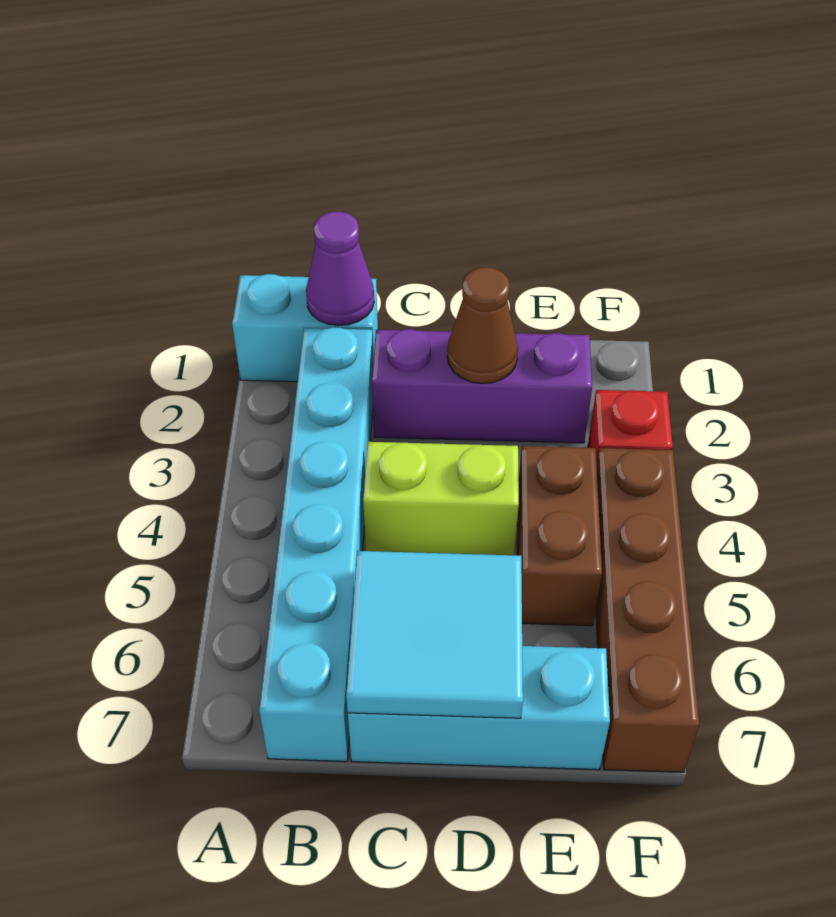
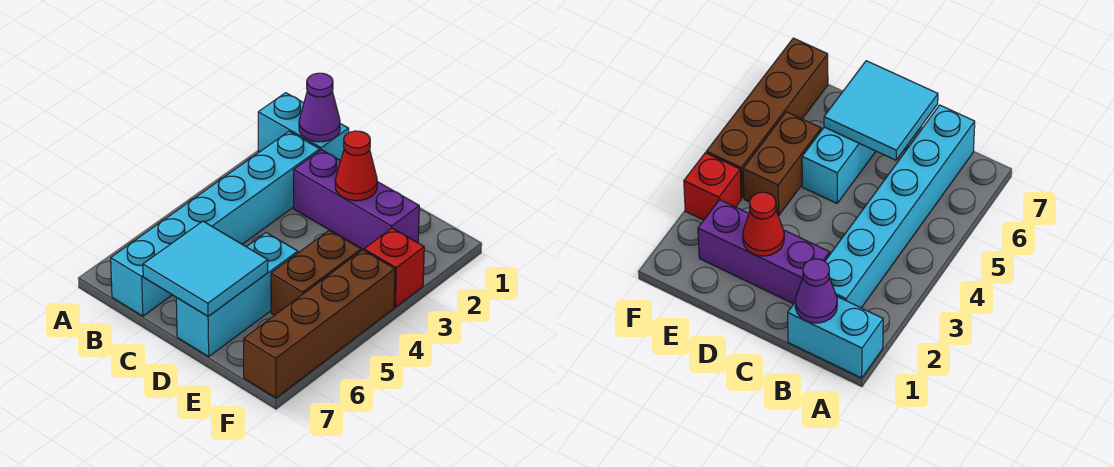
lime brick C4:D4 level 1 -> none
cyan brick C7:E7 level 1 -> cyan brick D5:D7 level 1
brown cone D2 level 2 -> red cone D2 level 2

